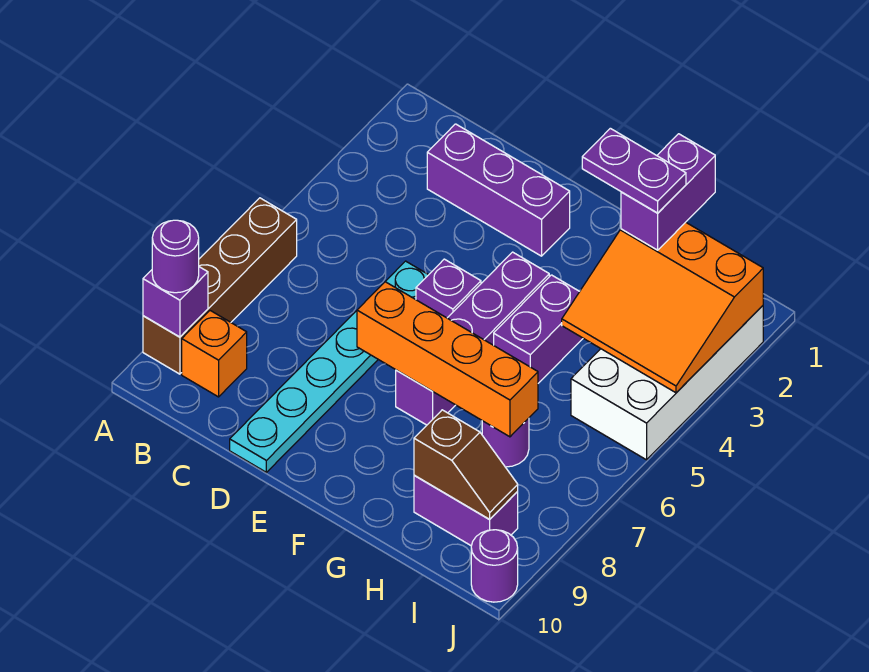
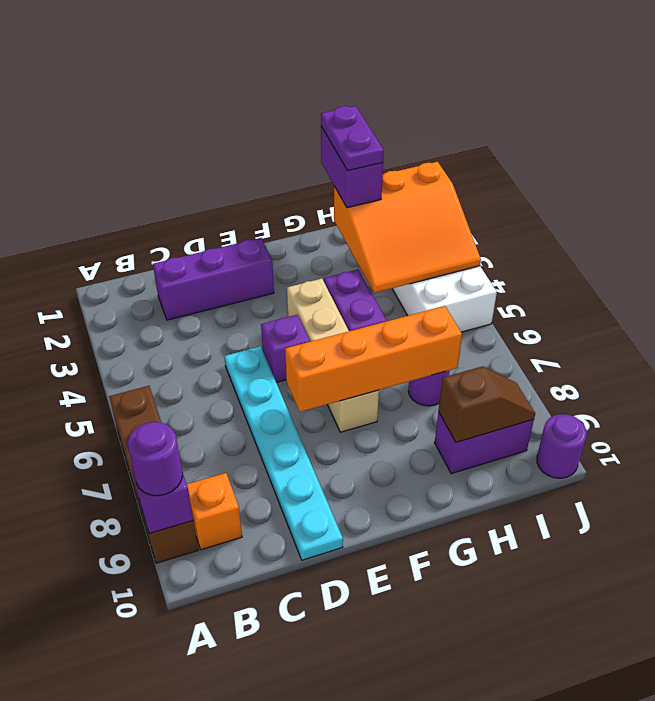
purple brick F4:F7 level 1 -> tan brick F4:F7 level 1
purple plate G2:H2 level 4 -> purple plate H1:H2 level 4

